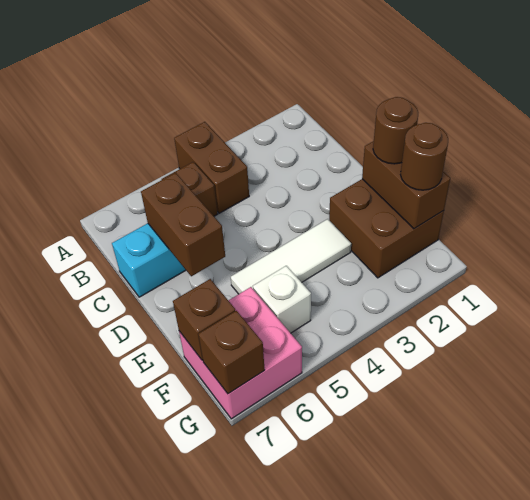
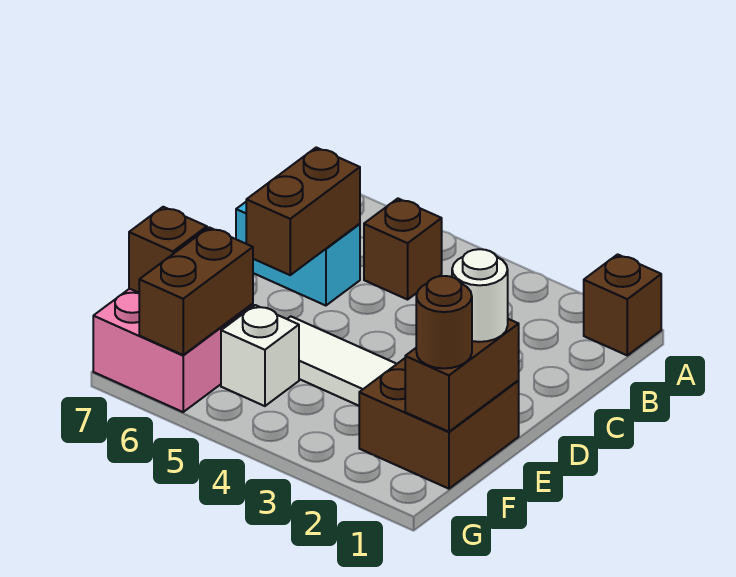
brown brick A4:B4 level 1 -> brown brick F6:G6 level 2
brown round brick E1 level 3 -> white round brick E1 level 3
brown brick G7 level 2 -> brown brick A1 level 1

